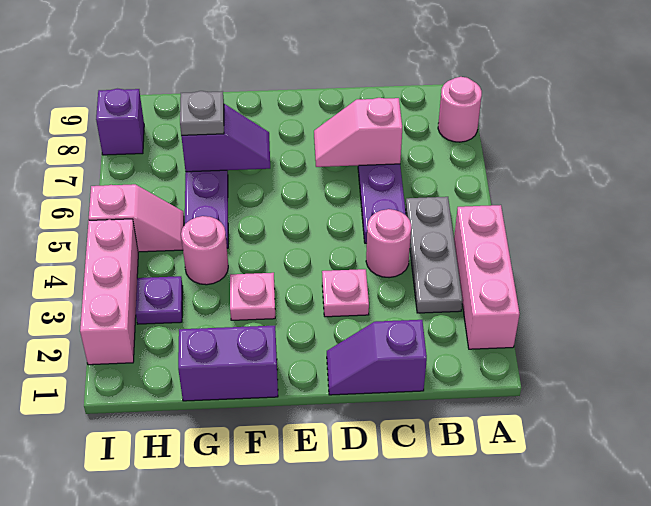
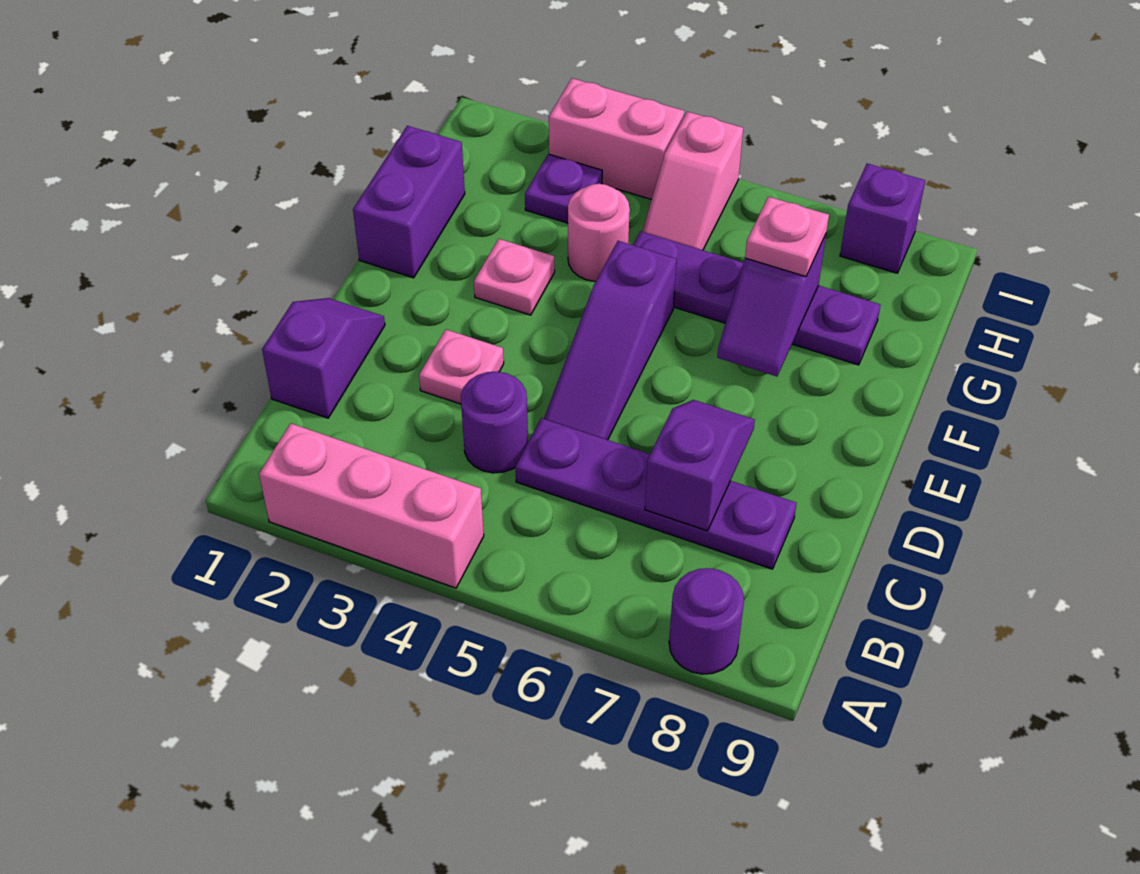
pink round brick A8 level 1 -> purple round brick A8 level 1
grey plate B3:B5 level 1 -> none
pink round brick C4 level 1 -> purple round brick C4 level 1
pink slope C7:D7 level 2 top C -> purple slope C7:D7 level 2 top C
none -> purple slope D5:F5 level 1 top F
grey plate G7 level 3 -> pink plate G7 level 3
pink brick I2:I4 level 1 -> pink brick I3:I4 level 1

